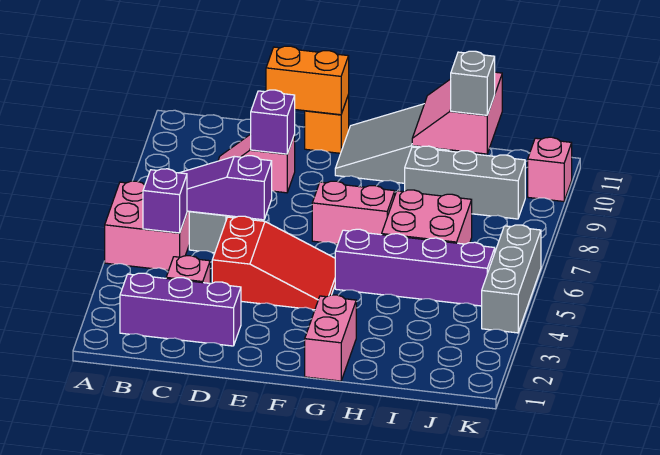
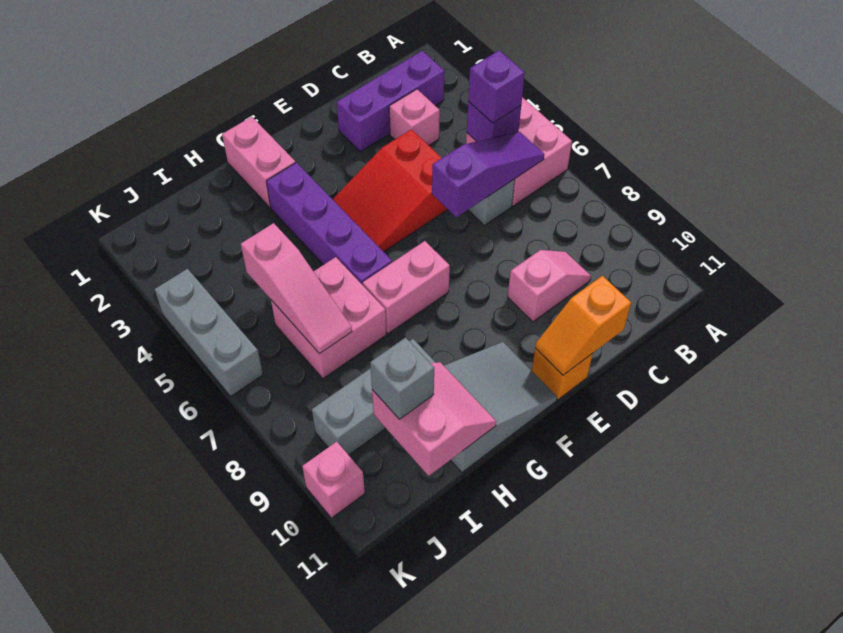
purple brick D9 level 2 -> purple brick B5 level 3
orange brick D11:E11 level 2 -> orange slope D11:E11 level 2 top D
purple brick G5:J5 level 1 -> purple brick G3:G6 level 1
none -> pink slope I5:I7 level 2 top 5

